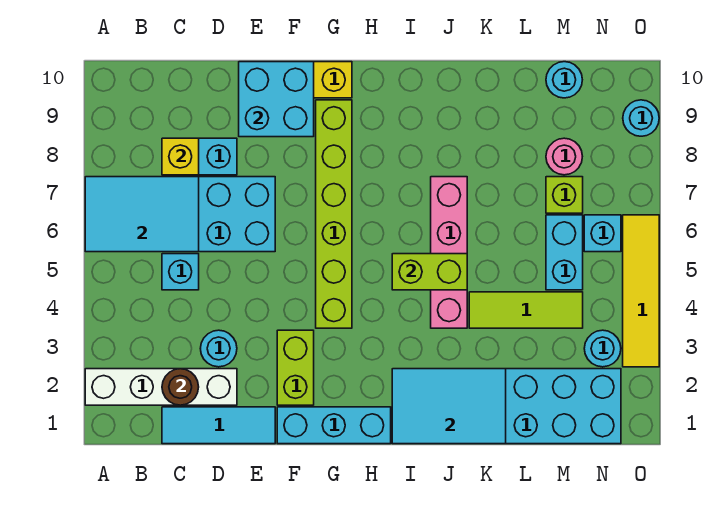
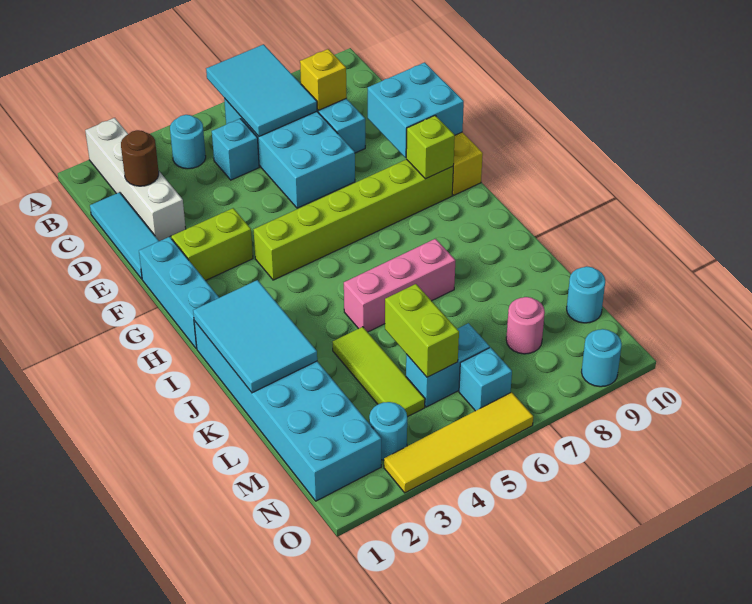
cyan round brick D3 level 1 -> cyan round brick B4 level 1
lime brick I5:J5 level 2 -> lime brick L5:M5 level 2
pink brick J4:J7 level 1 -> pink brick J5:J7 level 1
lime brick M7 level 1 -> lime brick G9 level 2

